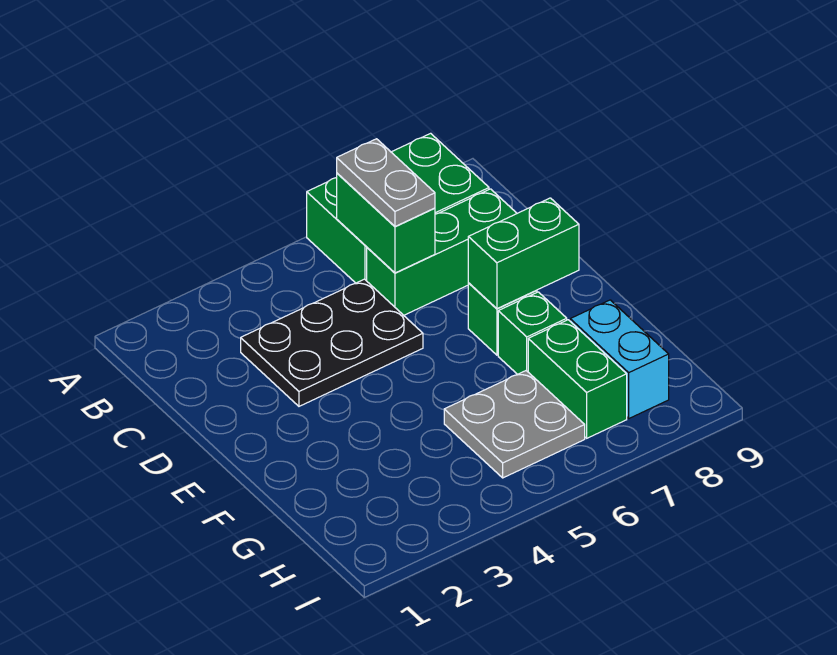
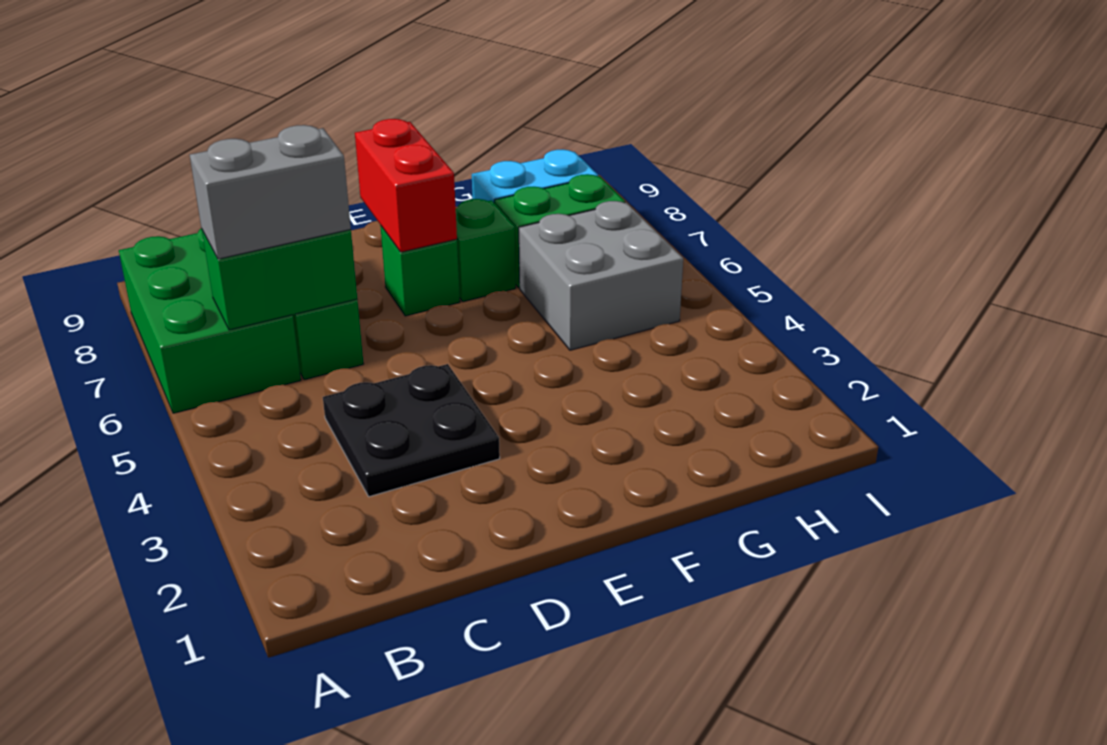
grey plate B6:C6 level 3 -> grey brick B6:C6 level 3
black plate C3:D5 level 1 -> black plate C3:D4 level 1
green brick E7:E8 level 2 -> red brick E7:E8 level 2
grey plate G5:H6 level 1 -> grey brick G5:H6 level 1

